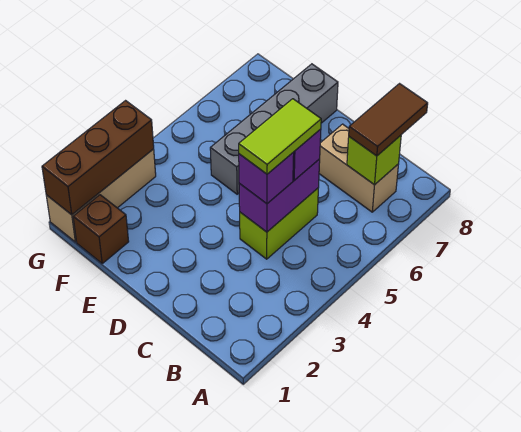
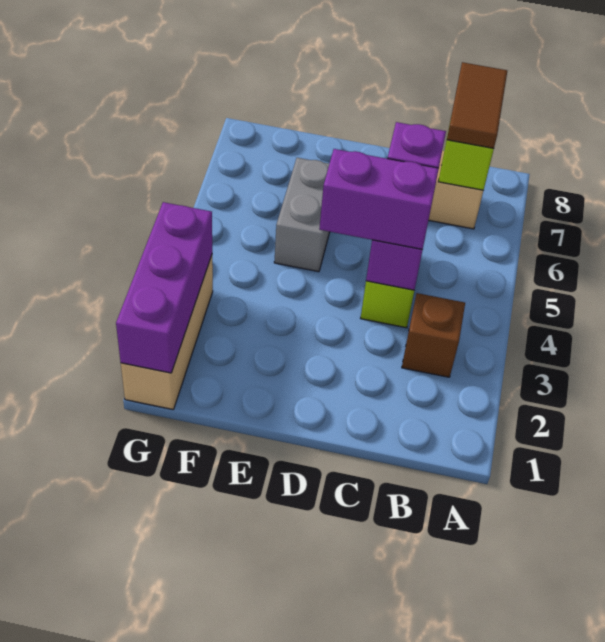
purple brick C4 level 3 -> purple brick C4:D4 level 3
lime tile C4:C5 level 4 -> none
grey brick E5:E8 level 1 -> grey brick E5:E6 level 1
brown brick F1 level 1 -> brown brick B3 level 1
brown brick G1:G3 level 2 -> purple brick G1:G3 level 2

